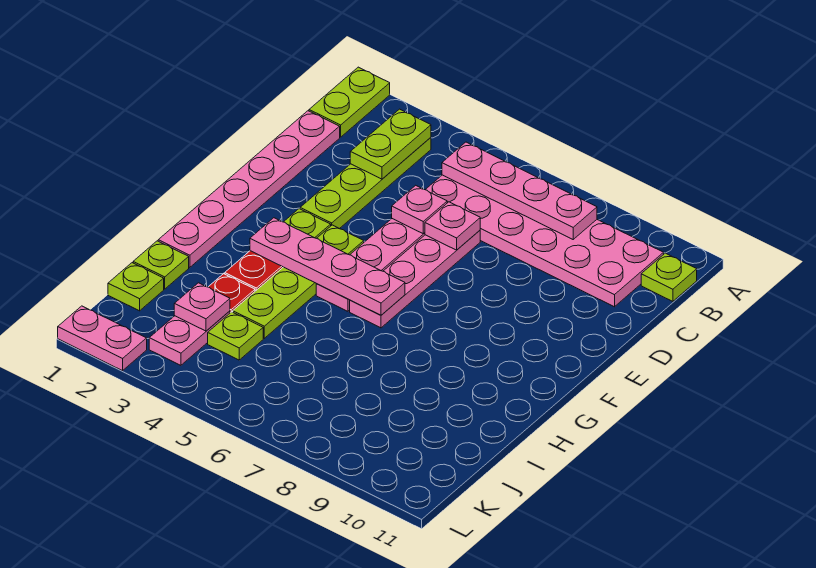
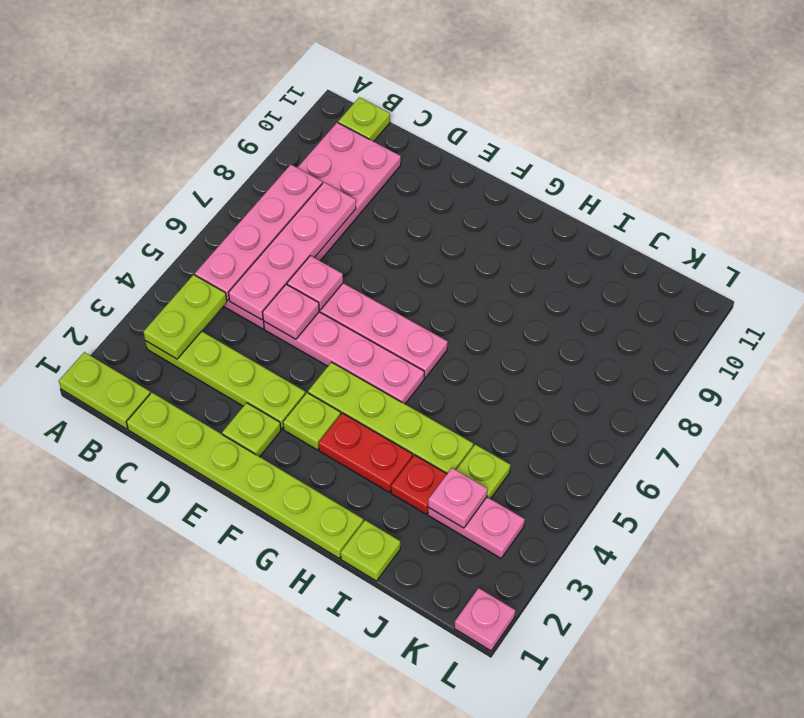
lime plate B3:C3 level 2 -> lime plate B3:B4 level 2
pink plate C1:H1 level 1 -> lime plate C1:H1 level 1
pink plate G3:G6 level 2 -> pink plate C5:C8 level 2
lime plate J1 level 1 -> lime plate E2 level 1
pink plate L1:L2 level 1 -> pink plate L1 level 1

